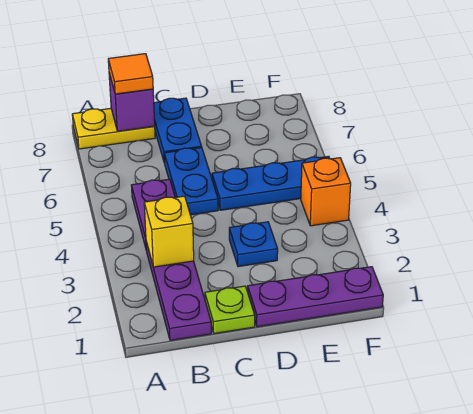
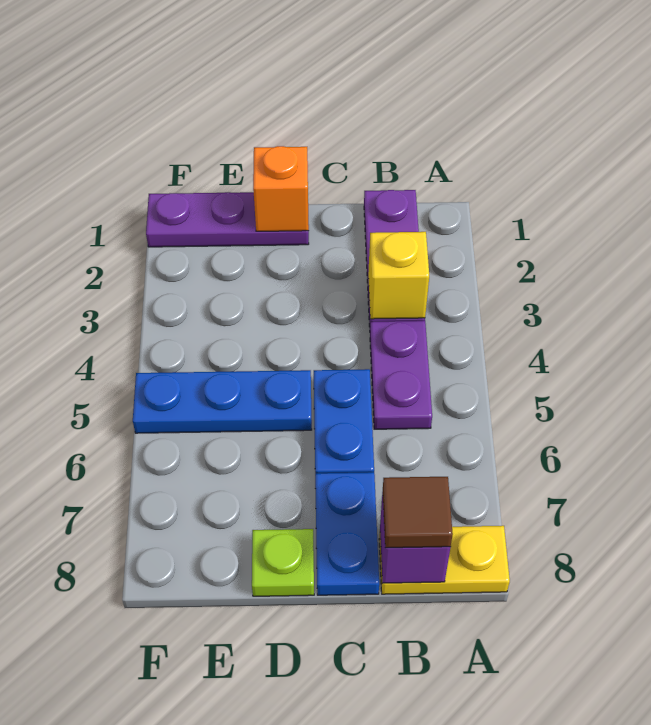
orange tile B8 level 3 -> brown tile B8 level 3
lime plate C1 level 1 -> lime plate D8 level 1
blue plate D3 level 1 -> none
orange brick F4 level 1 -> orange brick D1 level 2

